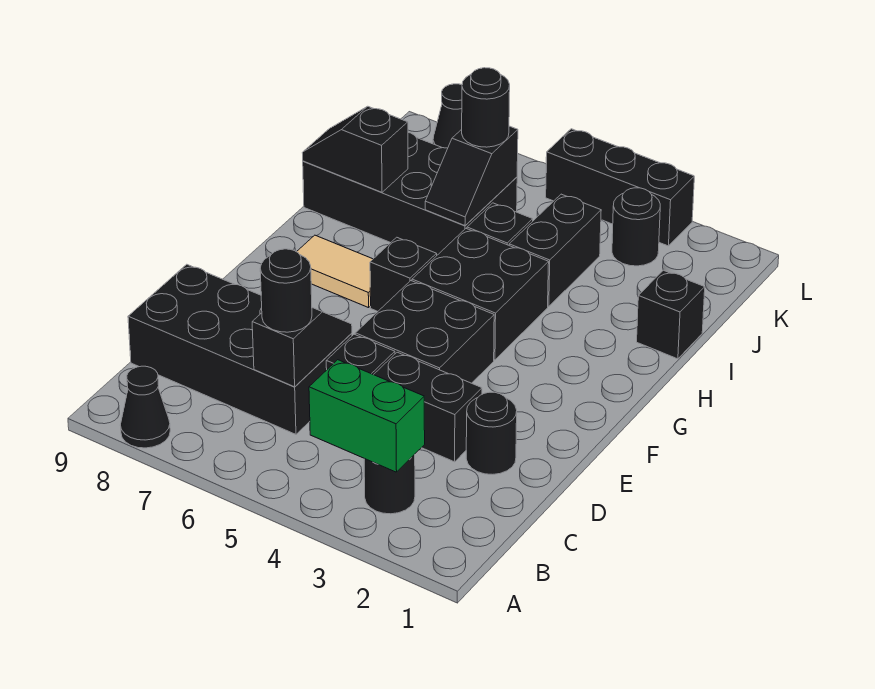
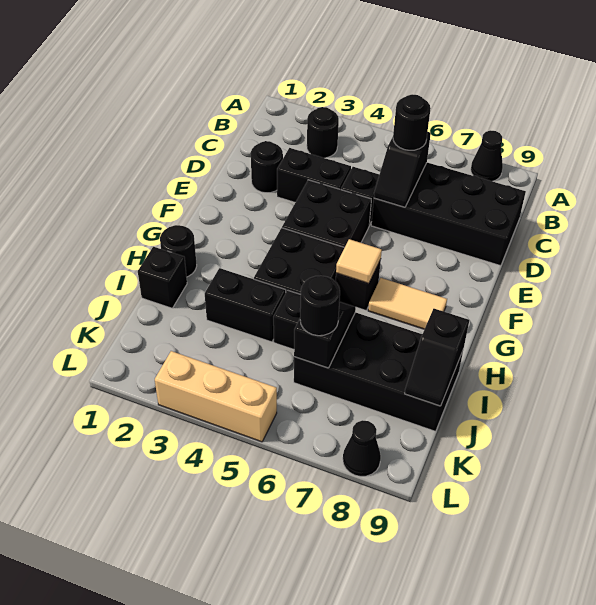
green brick B3:B4 level 2 -> none
none -> tan tile G6 level 2
black brick I4:J4 level 1 -> black brick I3:I4 level 1
black slope I8:I9 level 2 top 8 -> black slope I9:J9 level 2 top I
black round brick K3 level 1 -> black round brick H1 level 1
black brick L3:L5 level 1 -> tan brick L3:L5 level 1

